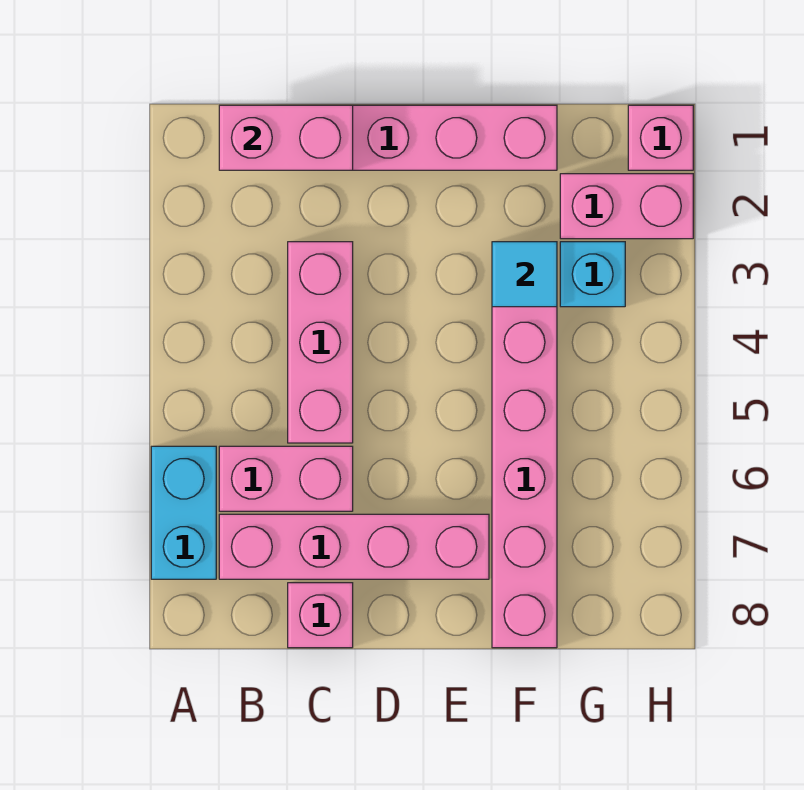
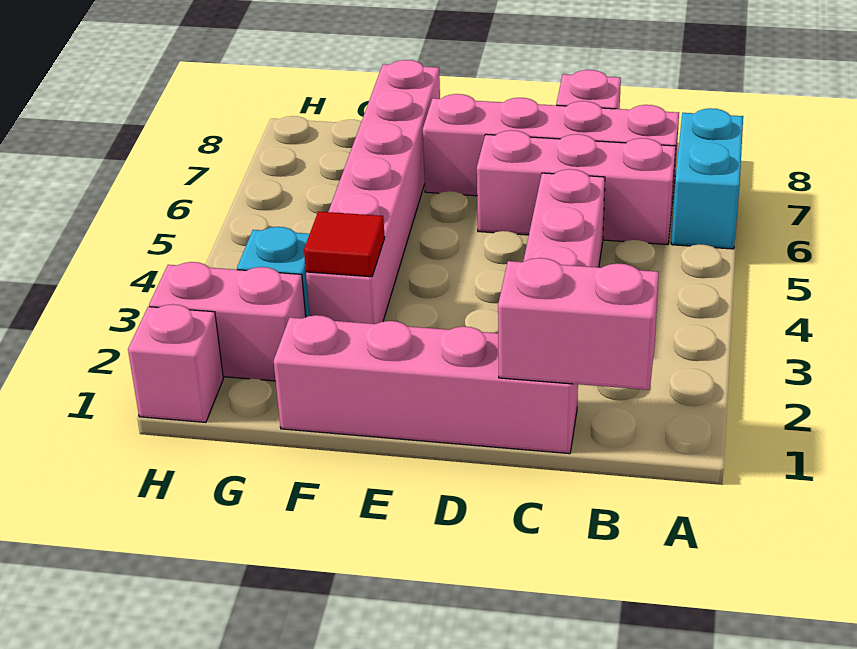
pink brick B6:C6 level 1 -> pink brick B6:D6 level 1
cyan tile F3 level 2 -> red tile F3 level 2

